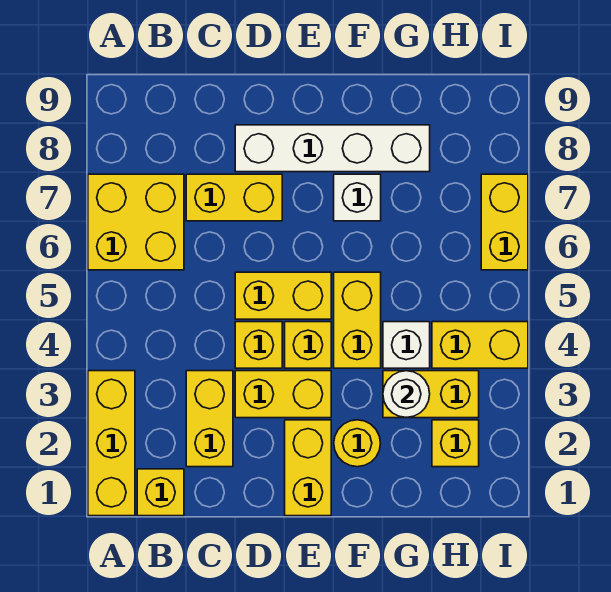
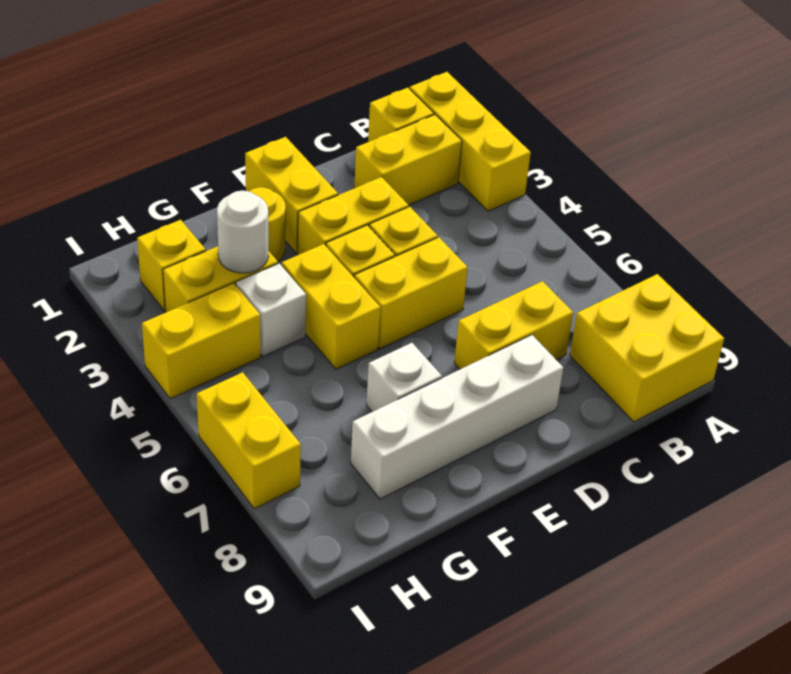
yellow brick A6:B7 level 1 -> yellow brick A8:B9 level 1
yellow brick C2:C3 level 1 -> yellow brick B2:C2 level 1

